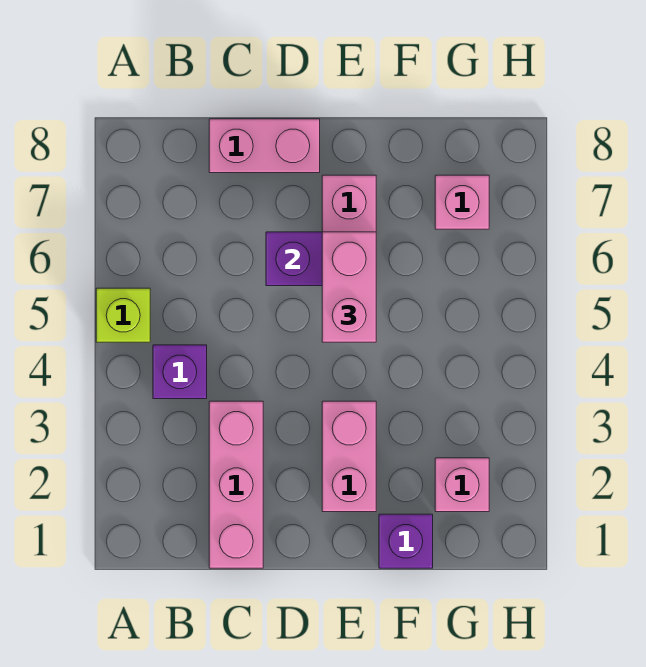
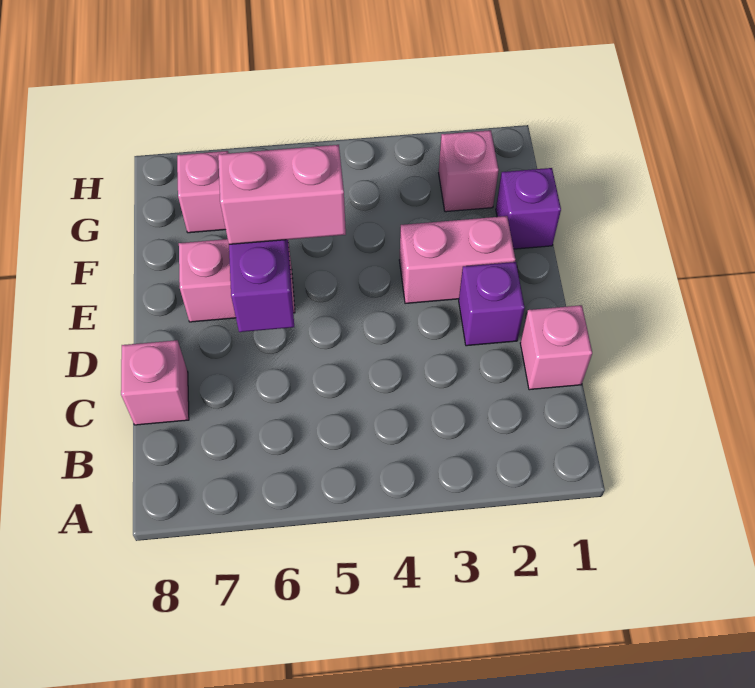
lime brick A5 level 1 -> none
purple brick B4 level 1 -> purple brick D2 level 1
pink brick C1:C3 level 1 -> pink brick C1 level 1
pink brick C8:D8 level 1 -> pink brick C8 level 1

